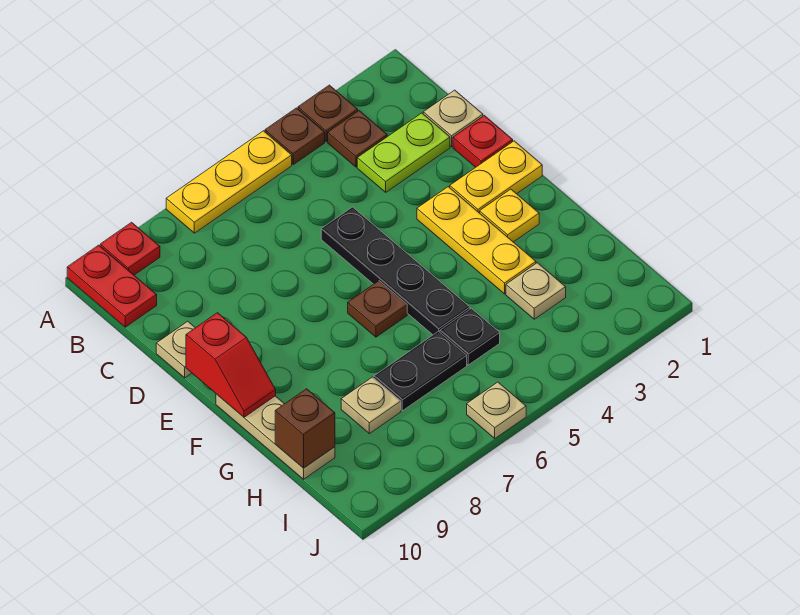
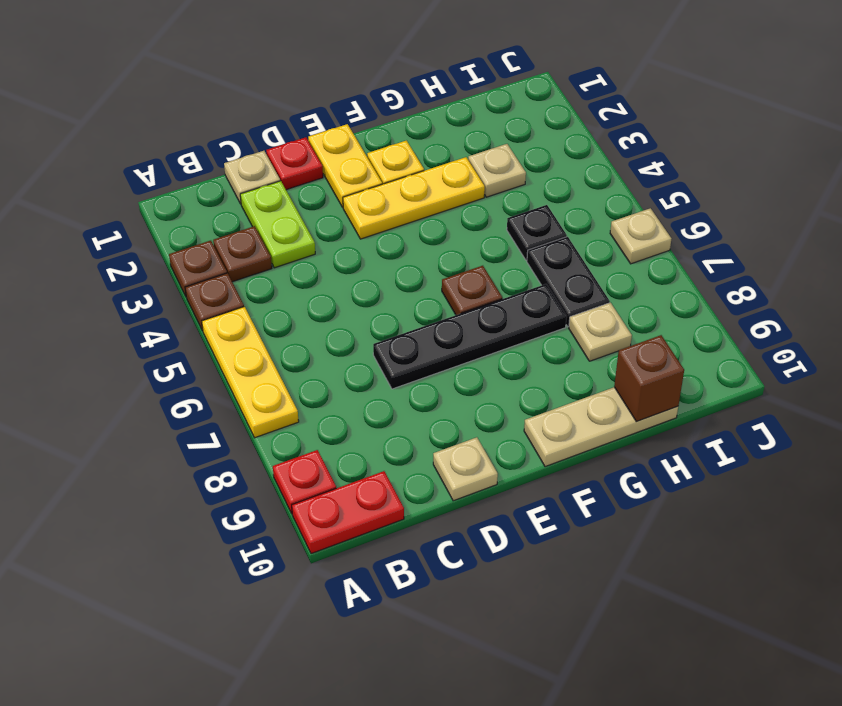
black plate D5:G5 level 1 -> black plate D7:G7 level 1
red slope E10:F10 level 2 top E -> none

